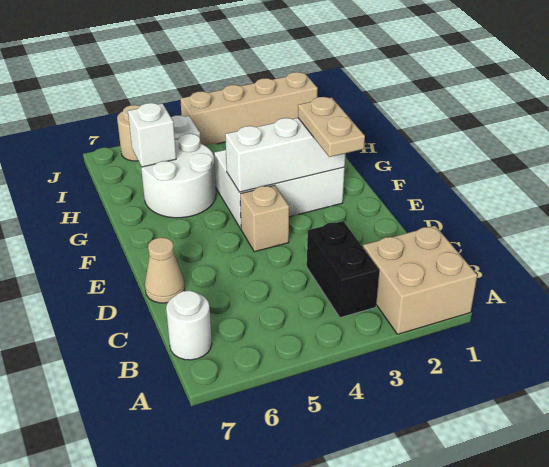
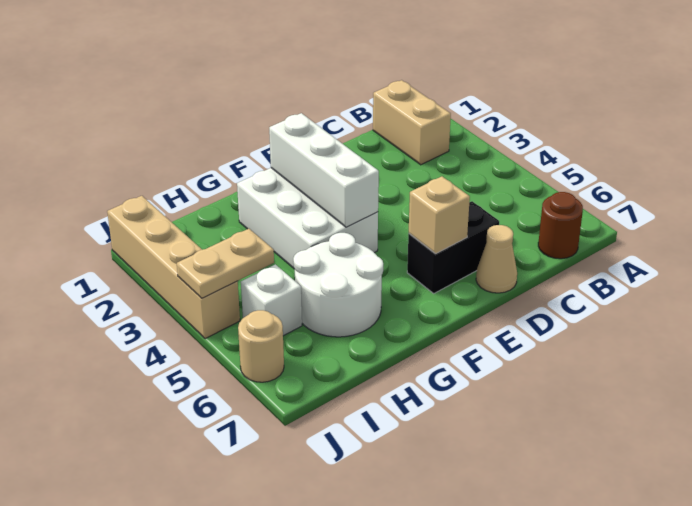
tan brick A1:B2 level 1 -> tan brick B1:B2 level 1
black brick B3:C3 level 1 -> black brick D6:E6 level 1
white round brick B7 level 1 -> brown round brick B7 level 1
tan plate E2:F2 level 3 -> tan plate I4:J4 level 2
tan brick E4 level 1 -> tan brick E6 level 2
white brick H6 level 2 -> none

